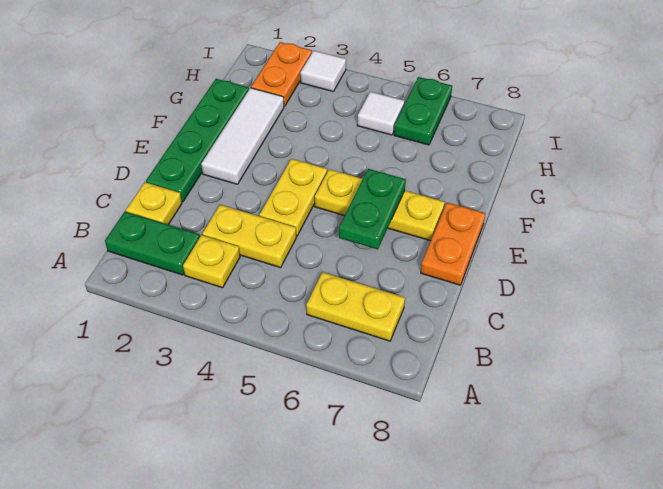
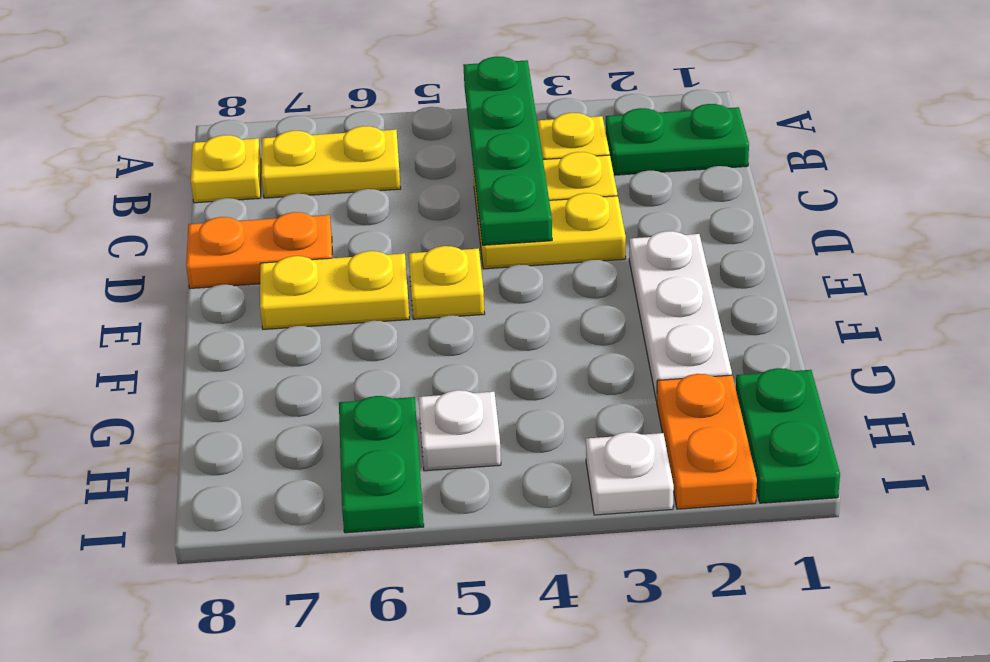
yellow plate C1 level 1 -> yellow plate B8 level 1
green plate D1:G1 level 1 -> green plate A4:D4 level 2
yellow plate D4:E4 level 1 -> yellow plate D3:D4 level 1
green plate D6:E6 level 2 -> green plate H1:I1 level 1
orange plate D8:E8 level 1 -> orange plate D7:D8 level 1
white tile E2:G2 level 1 -> white plate E2:G2 level 1
white tile H5 level 1 -> white plate H5 level 1
white tile I3 level 1 -> white plate I3 level 1

